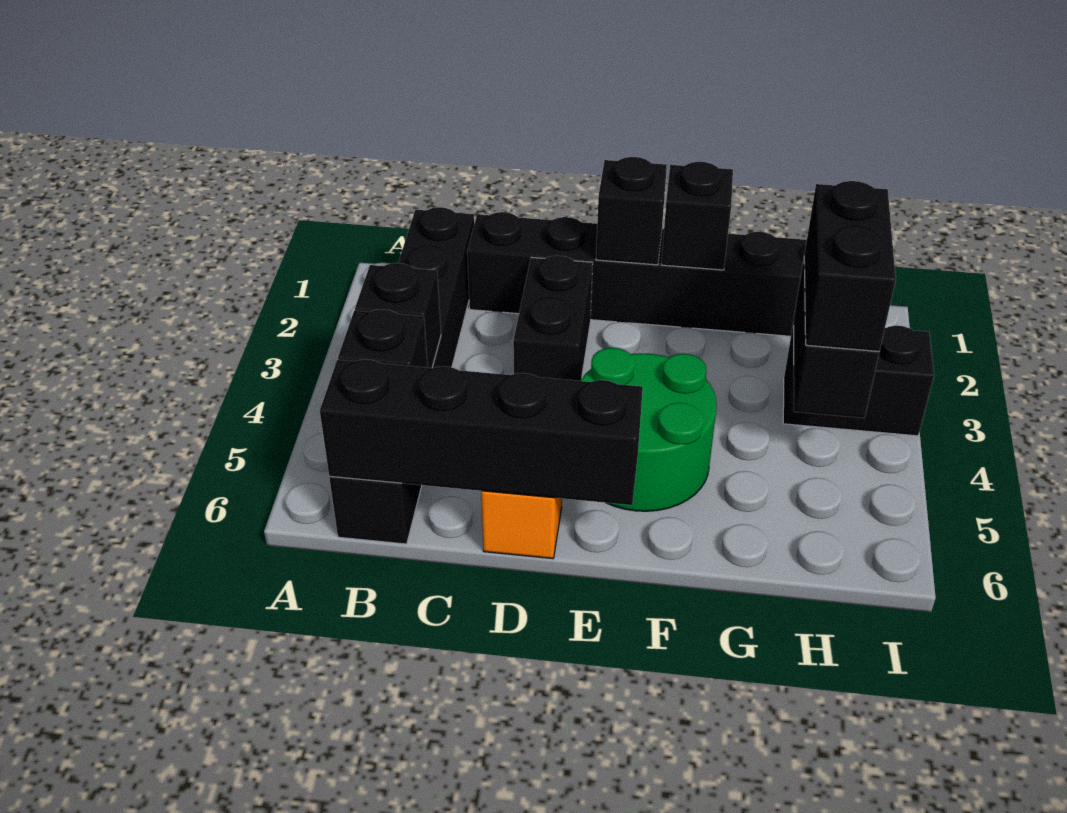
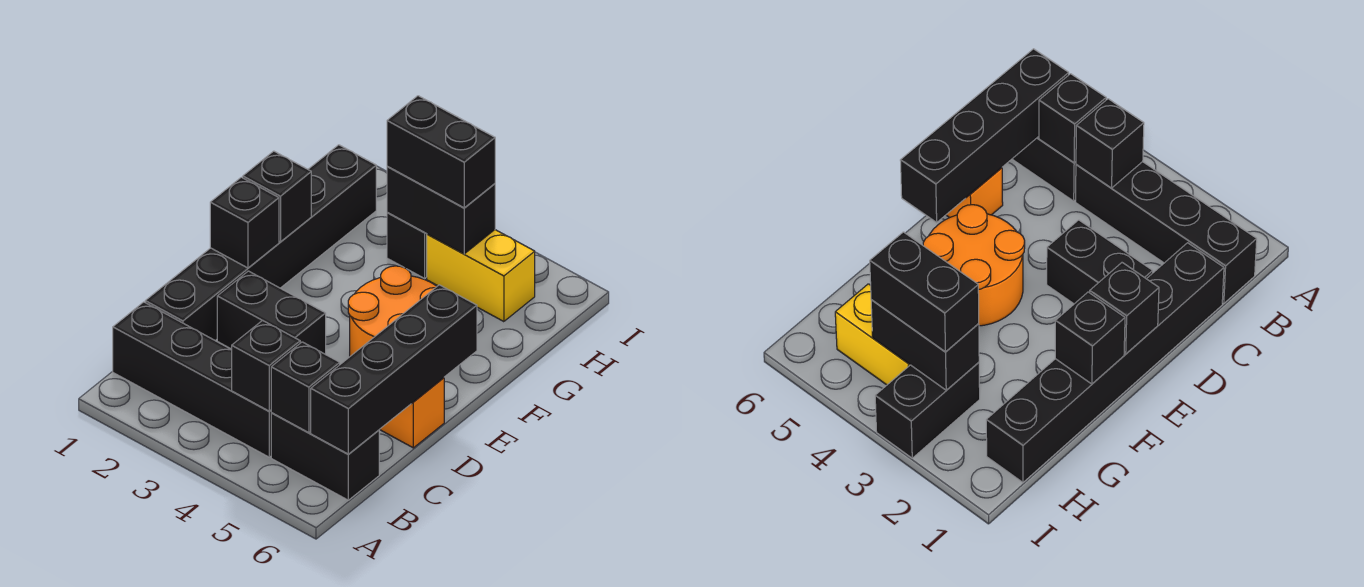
green round brick E4:F5 level 1 -> orange round brick E4:F5 level 1
none -> yellow brick H4:H5 level 1

